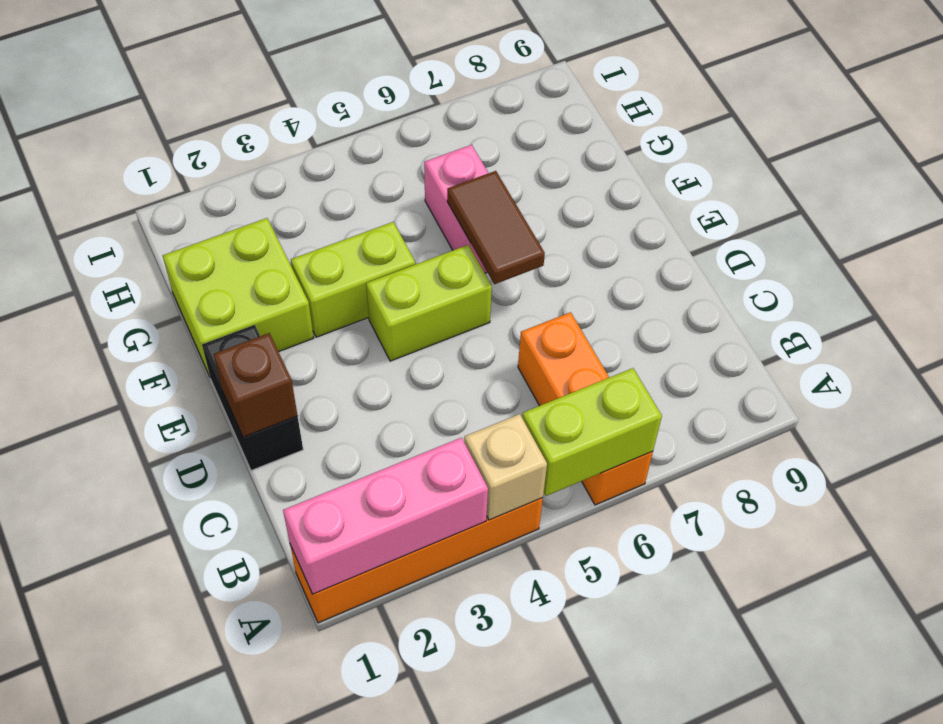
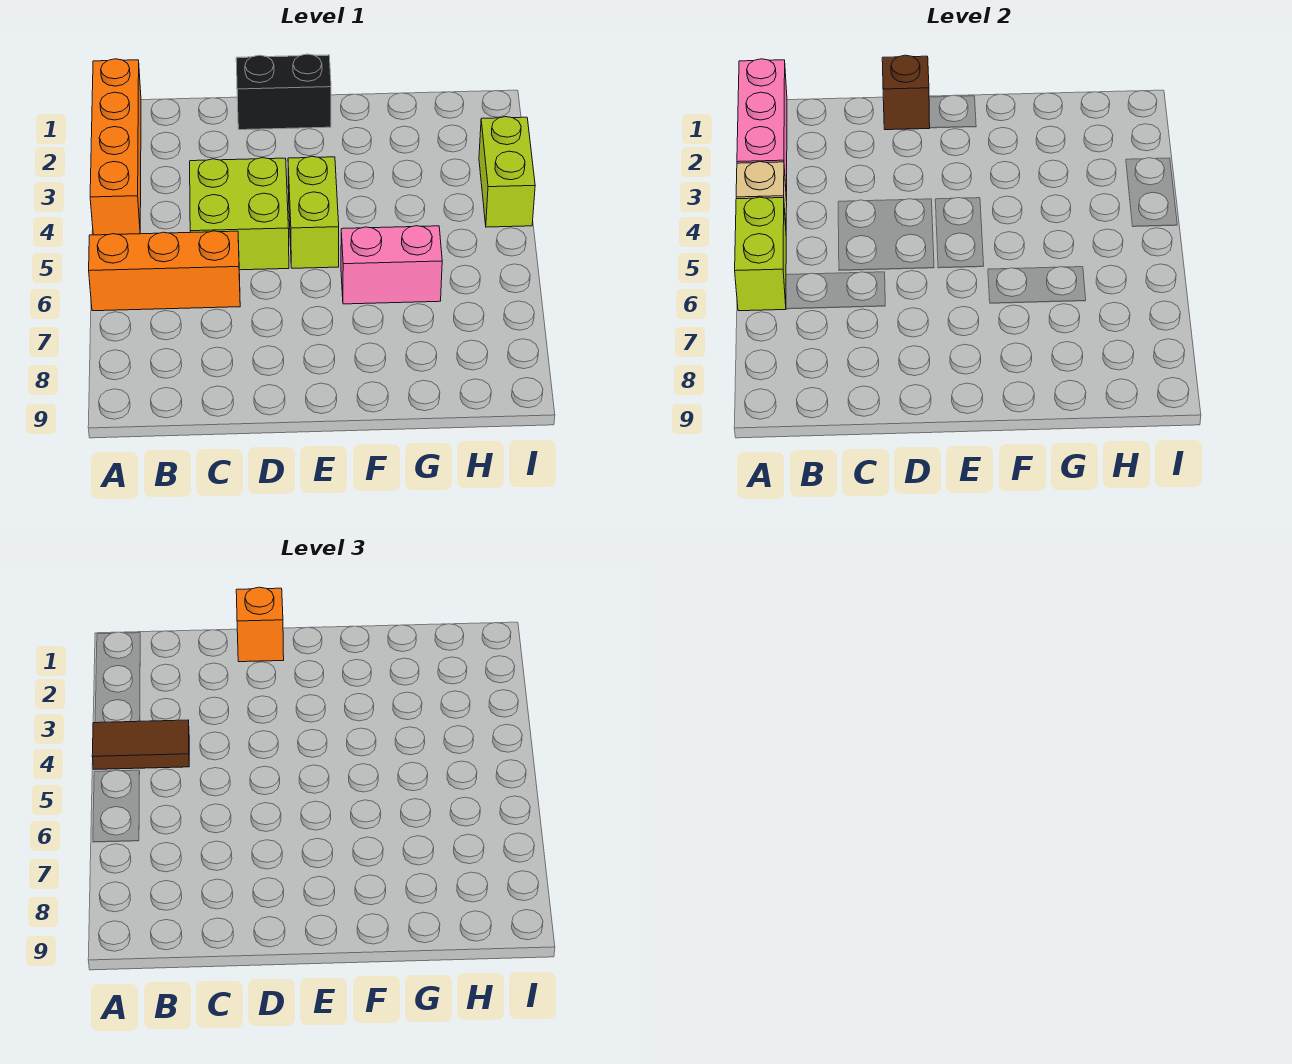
none -> orange brick D1 level 3
brown tile E6:F6 level 2 -> brown tile A4:B4 level 3
lime brick F1:G2 level 1 -> lime brick C4:D5 level 1
lime brick F3:F4 level 1 -> lime brick I3:I4 level 1

